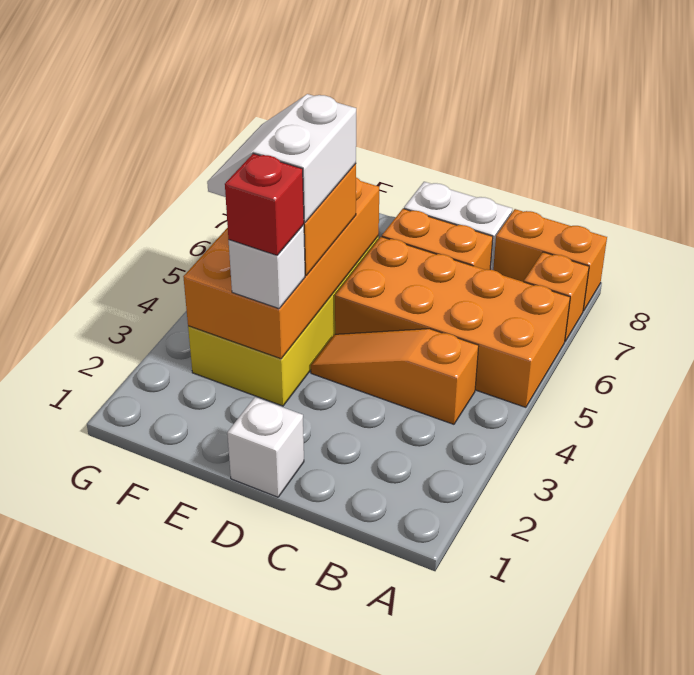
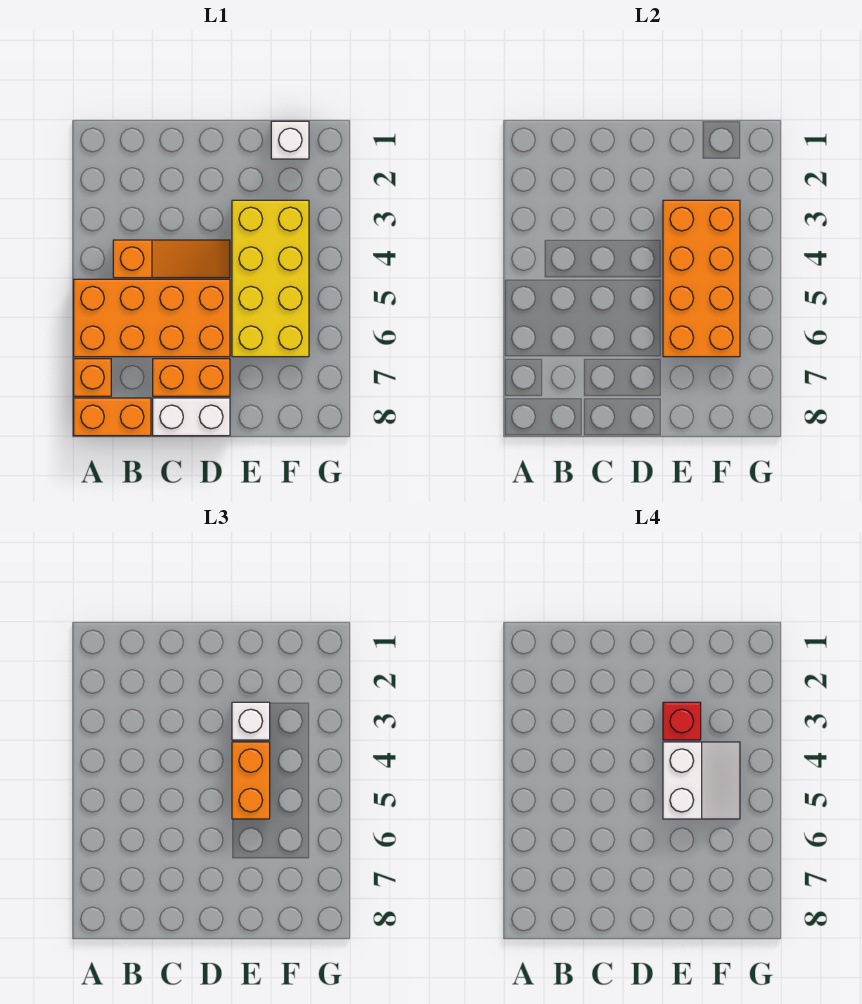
white brick D1 level 1 -> white brick F1 level 1

